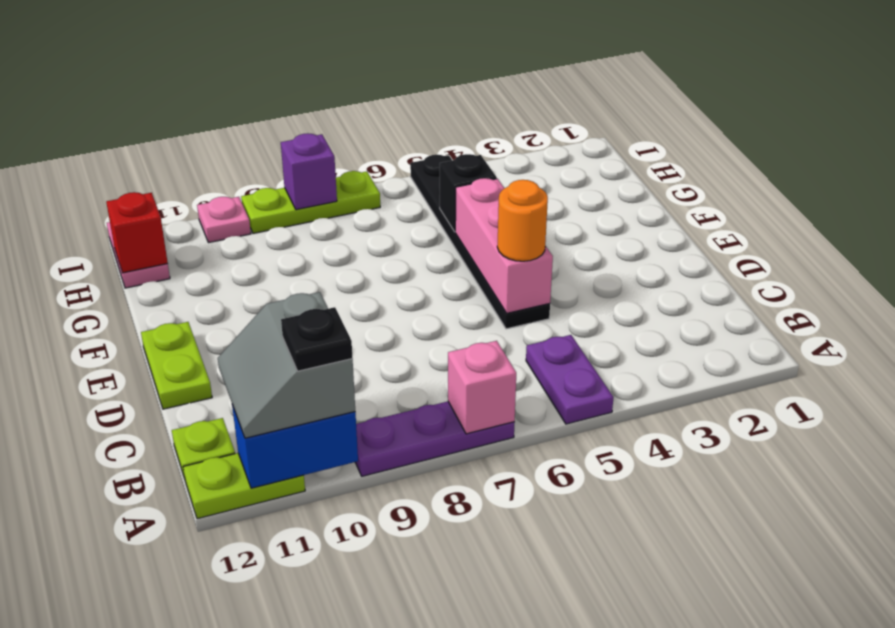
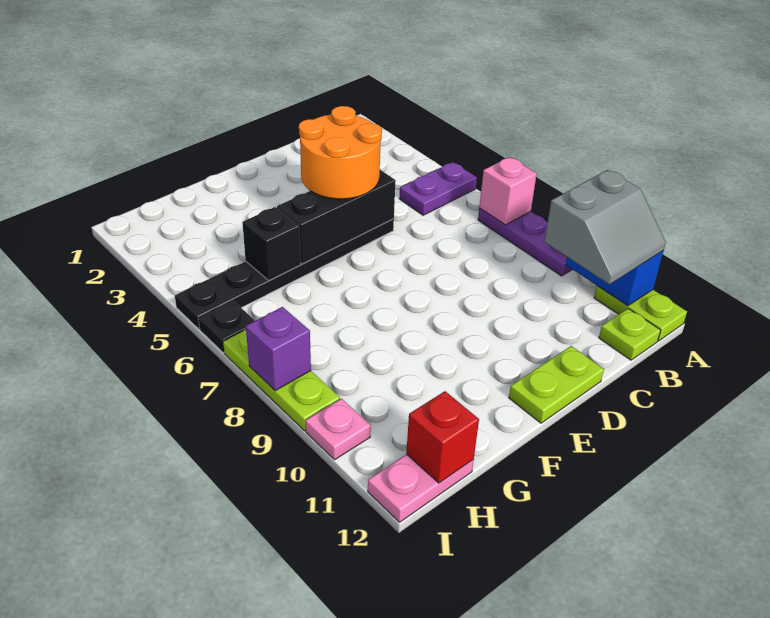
black plate A10 level 4 -> black plate I6 level 1
pink brick D5:F5 level 2 -> black brick D5:F5 level 2
orange round brick D5 level 3 -> orange round brick D4:E5 level 3

